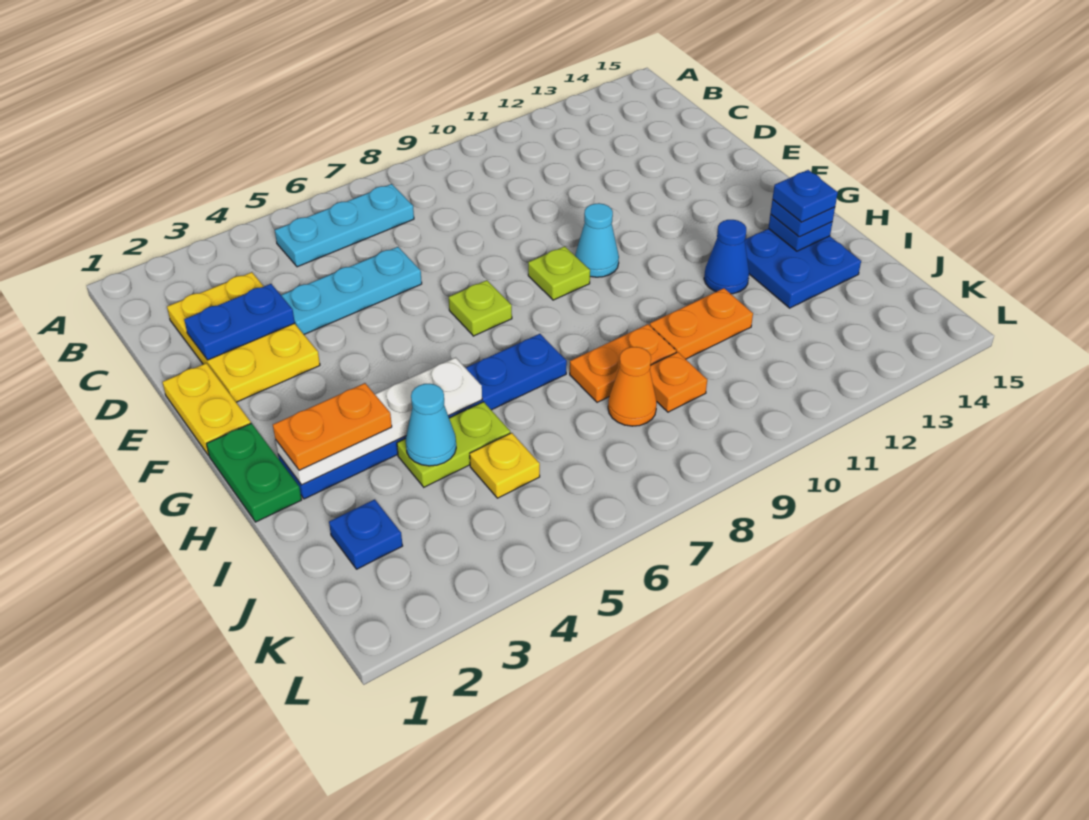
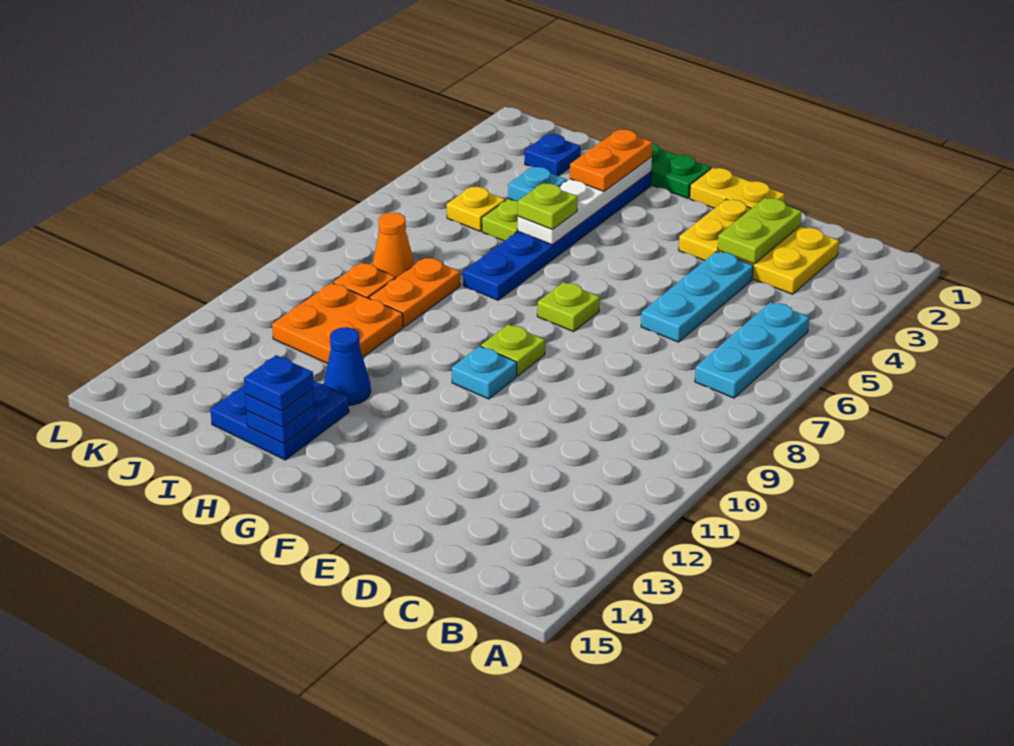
blue plate D2:D3 level 2 -> lime plate D2:D3 level 2
cyan cone F10 level 1 -> cyan plate F10 level 1
none -> lime plate H5 level 3
cyan cone I4 level 2 -> cyan plate I4 level 2
orange plate I10:I11 level 1 -> orange plate I10:J11 level 1

